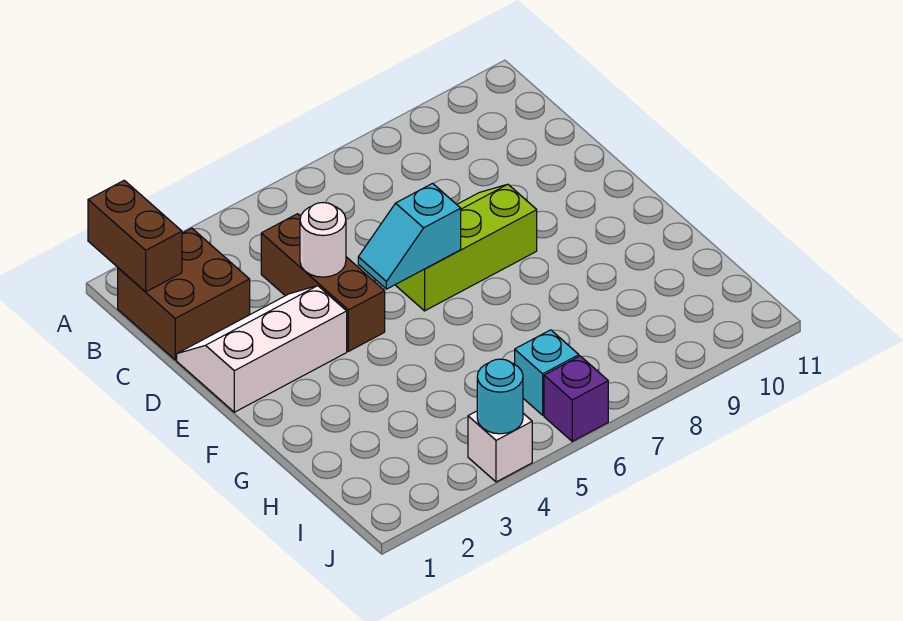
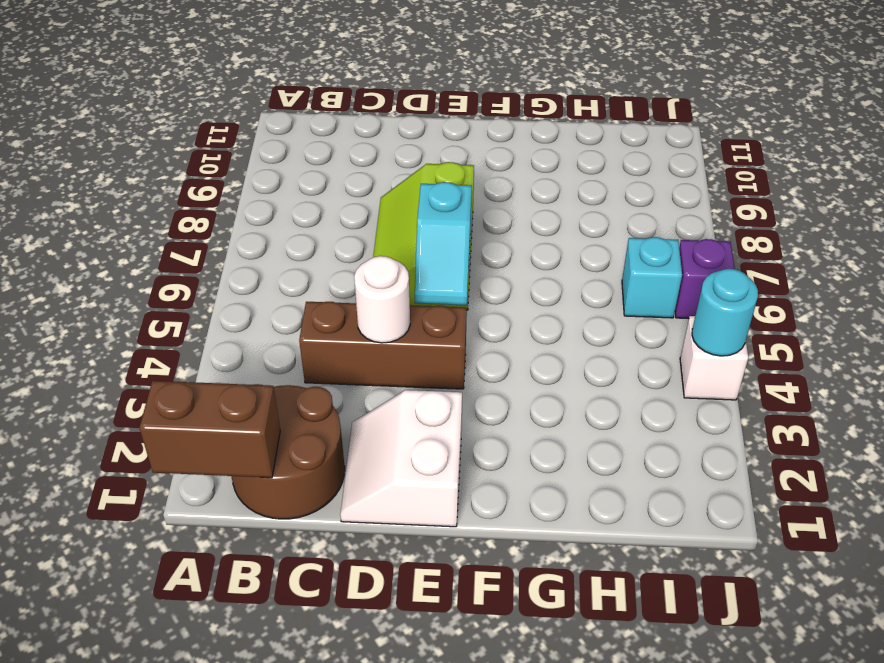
brown brick B1:C2 level 1 -> brown round brick B1:C2 level 1
white slope D1:E3 level 1 top E -> white slope D1:E2 level 1 top E

